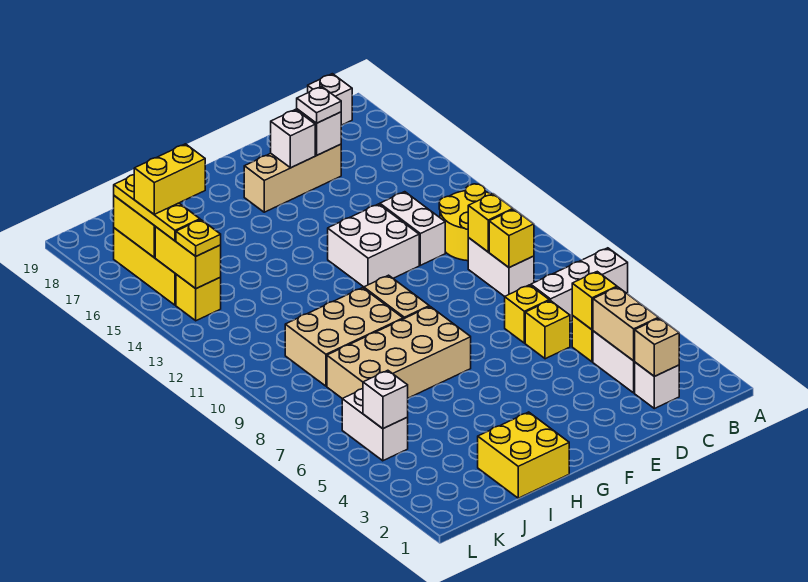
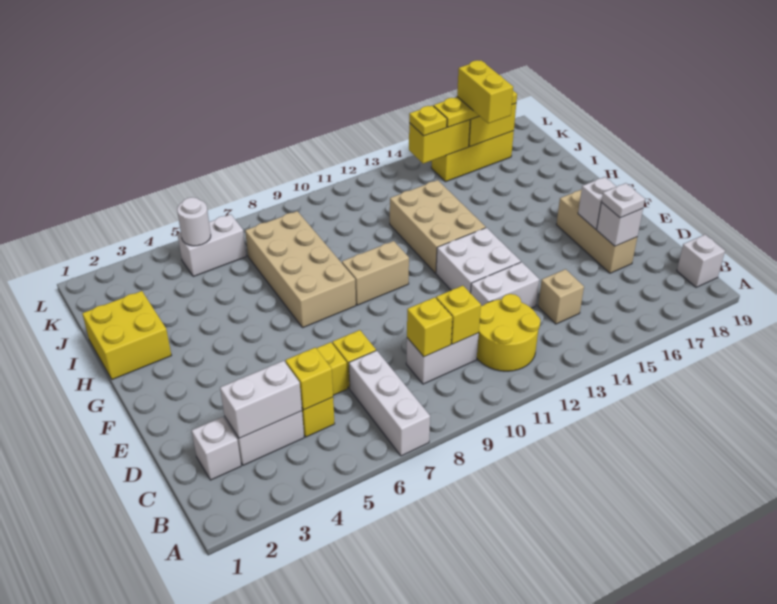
tan brick C2 level 2 -> tan brick C14 level 1
tan brick C3:C4 level 2 -> white brick C3:C4 level 2
tan brick H9:J10 level 1 -> tan brick G12:I13 level 1
white brick K5 level 2 -> white round brick K5 level 2
yellow brick K14 level 1 -> none

